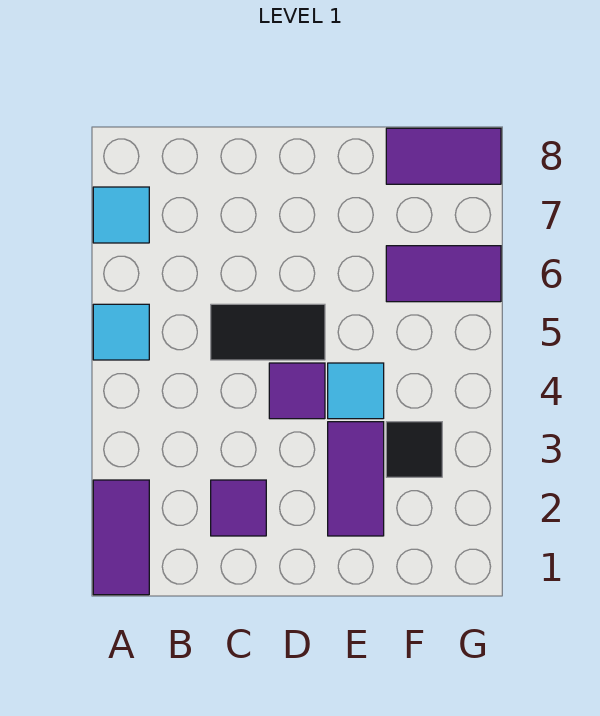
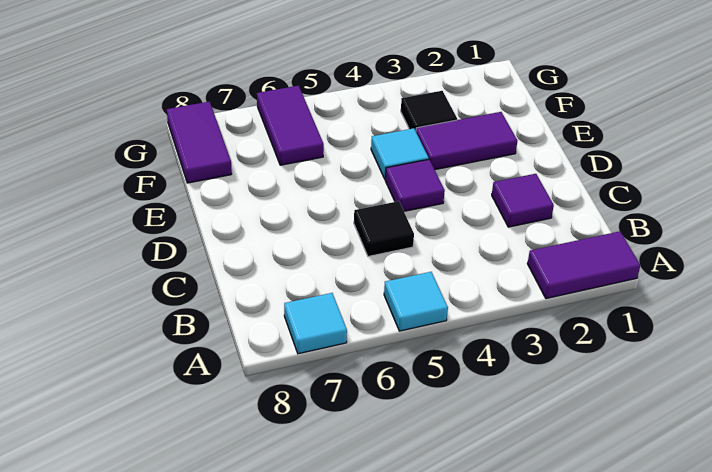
black tile C5:D5 level 1 -> black tile C5 level 1

